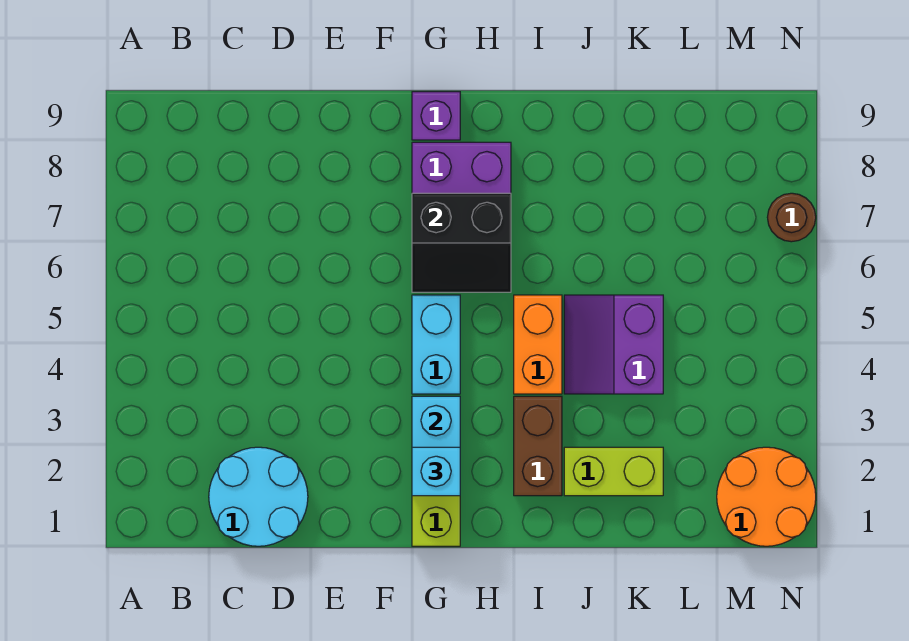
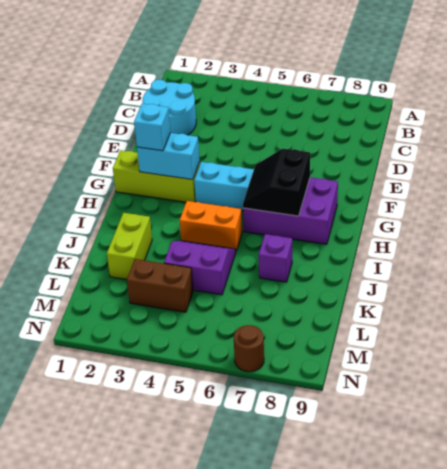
purple brick G9 level 1 -> purple brick J7 level 1
brown brick I2:I3 level 1 -> brown brick L3:L4 level 1
orange round brick M1:N2 level 1 -> none

